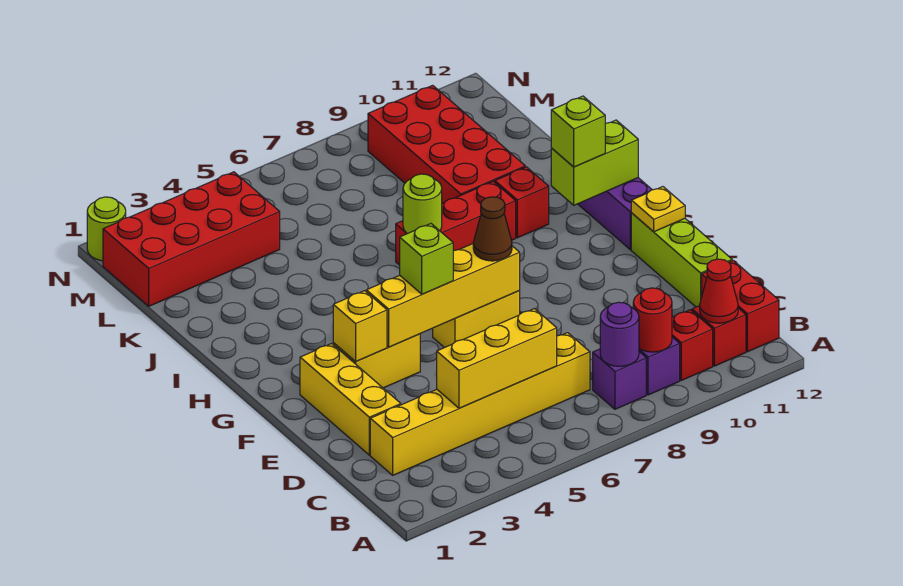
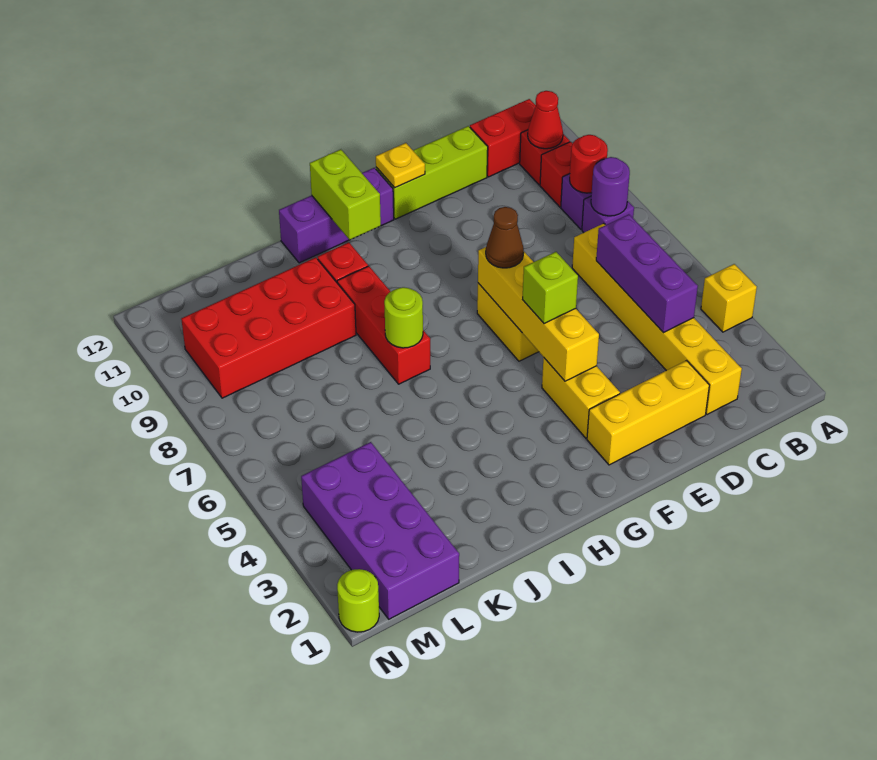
yellow brick C4:C6 level 2 -> purple brick C4:C6 level 2
yellow brick F3 level 2 -> yellow brick A4 level 1
lime brick H11 level 3 -> none
red brick L1:M4 level 1 -> purple brick L1:M4 level 1

